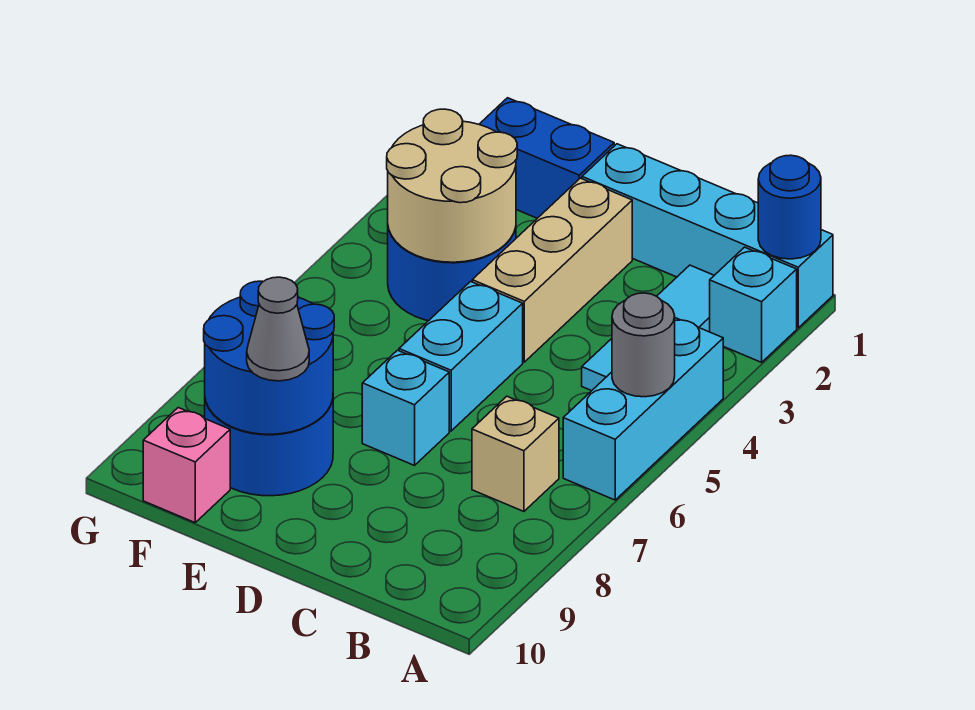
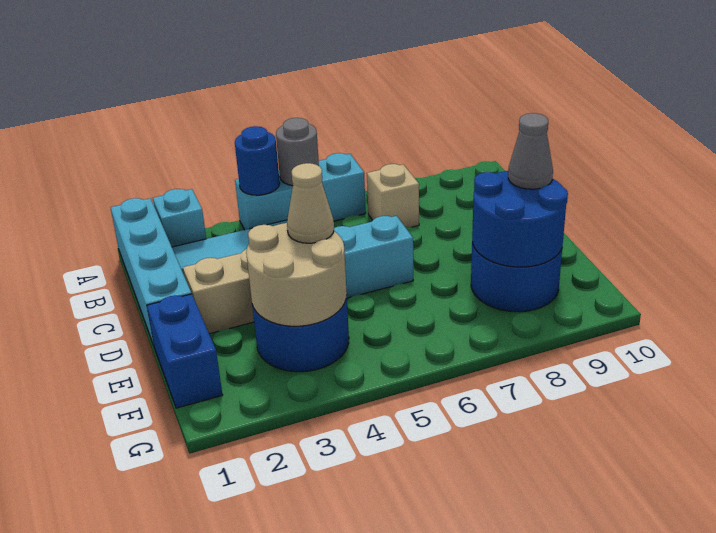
blue round brick A1 level 2 -> blue round brick A4 level 2
cyan brick D7 level 1 -> none
none -> tan cone E4 level 3
pink brick F10 level 1 -> none

